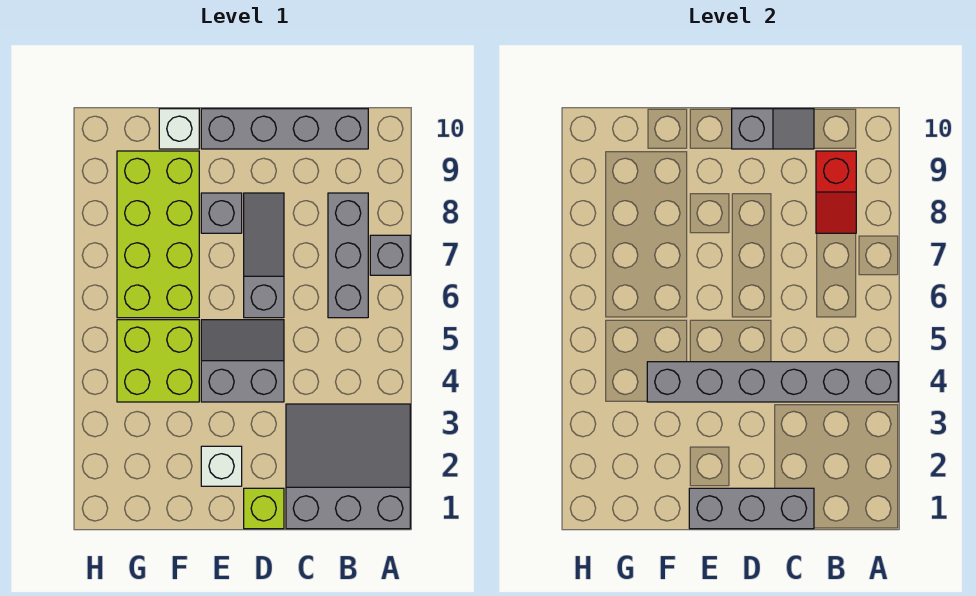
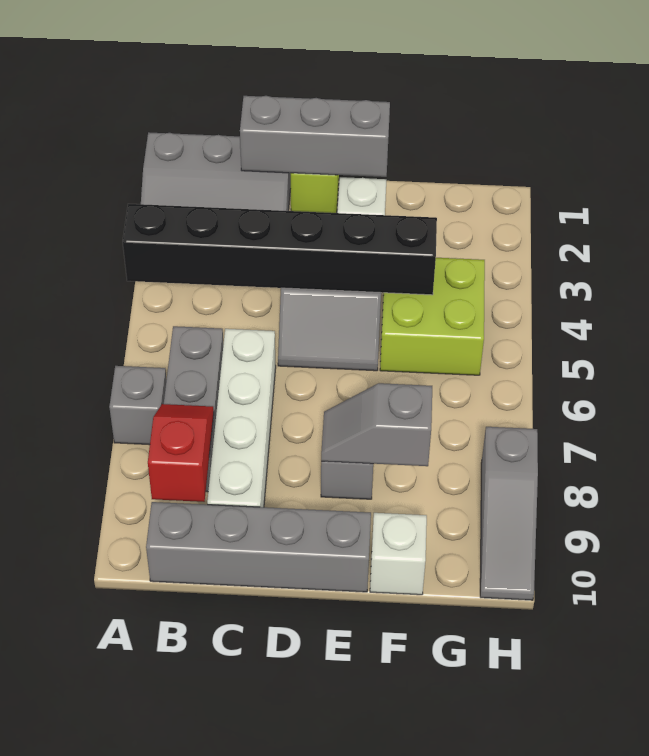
grey brick A4:F4 level 2 -> black brick A4:F4 level 2
none -> white brick C6:C9 level 1
grey slope C10:D10 level 2 top D -> grey slope E8:F8 level 2 top F
grey slope D6:D8 level 1 top 6 -> grey slope H8:H10 level 1 top 8
lime brick F6:G9 level 1 -> none

